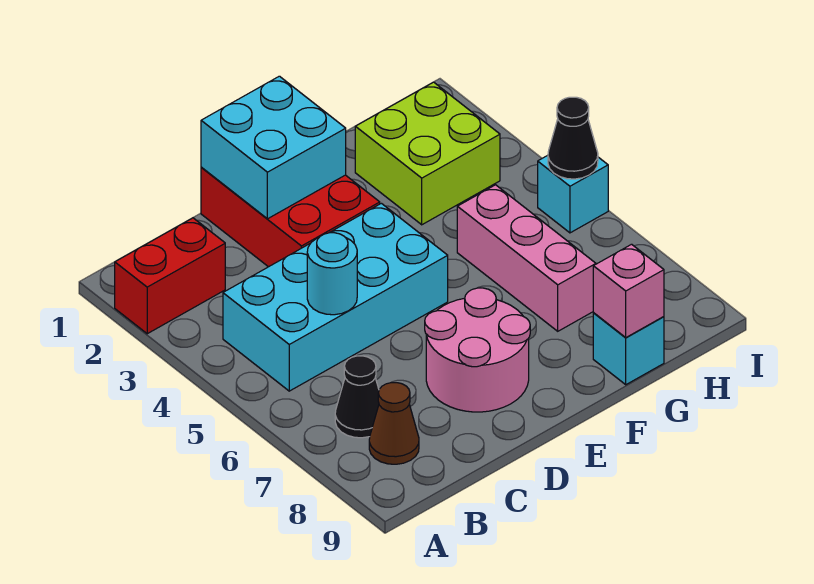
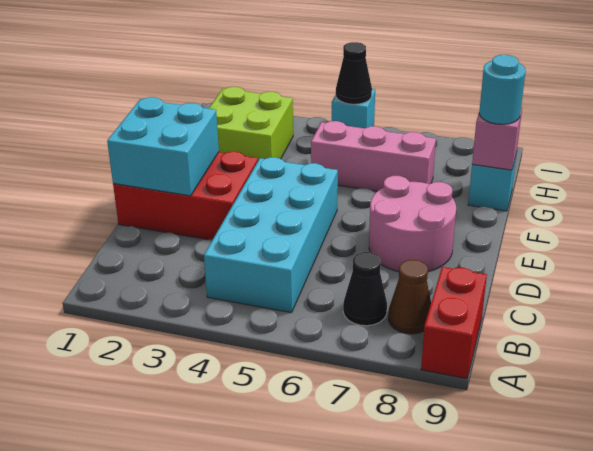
red brick A2:B2 level 1 -> red brick A9:B9 level 1
cyan round brick C5 level 2 -> cyan round brick G9 level 3

